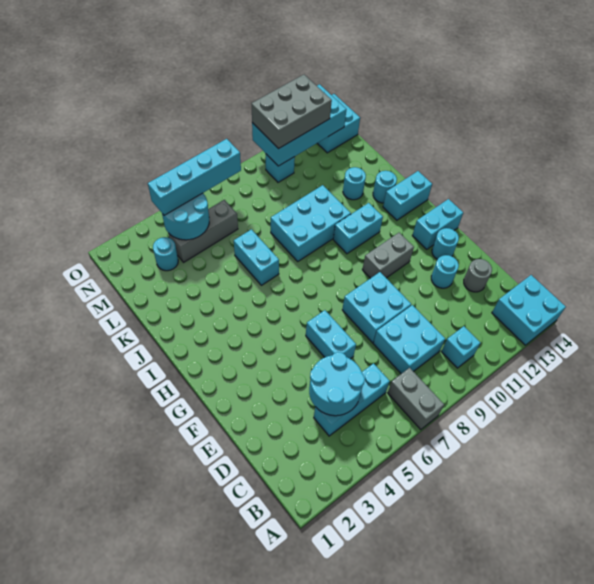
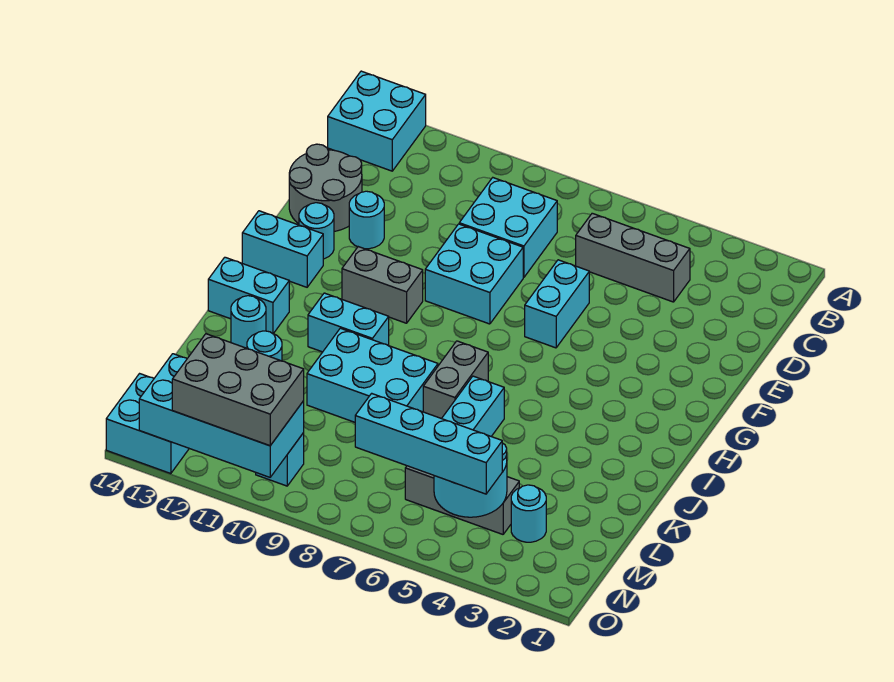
grey brick A7:B7 level 1 -> grey brick I7:J7 level 1
cyan brick B10 level 1 -> none
cyan brick C4:C6 level 1 -> grey brick C4:C6 level 1
cyan round brick C4:D5 level 2 -> none
grey round brick D13 level 1 -> grey round brick D13:E14 level 1

